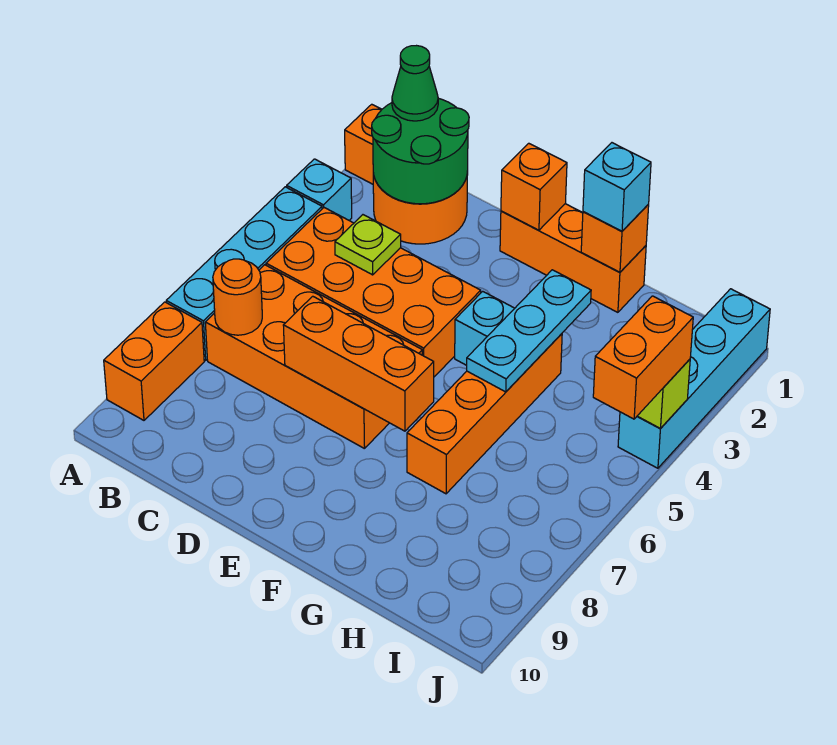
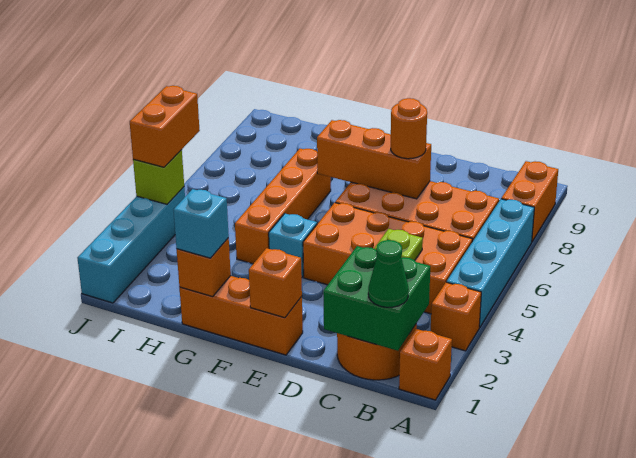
cyan brick A3 level 1 -> orange brick A3 level 1
green round brick B1:C2 level 2 -> green brick B1:C2 level 2
orange round brick B7 level 2 -> orange round brick D7 level 3
cyan plate G3:G5 level 2 -> none

